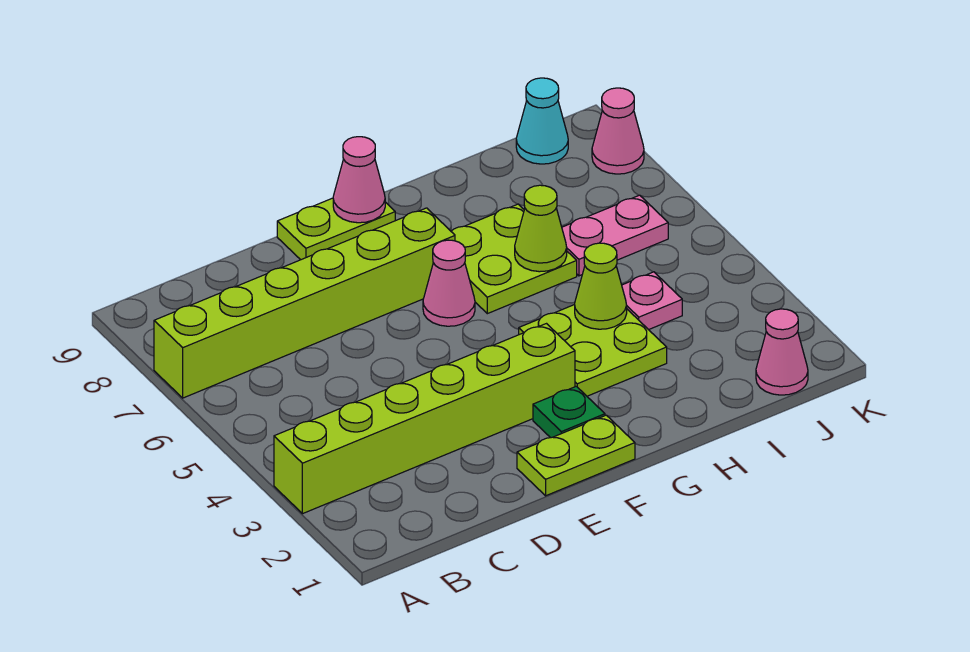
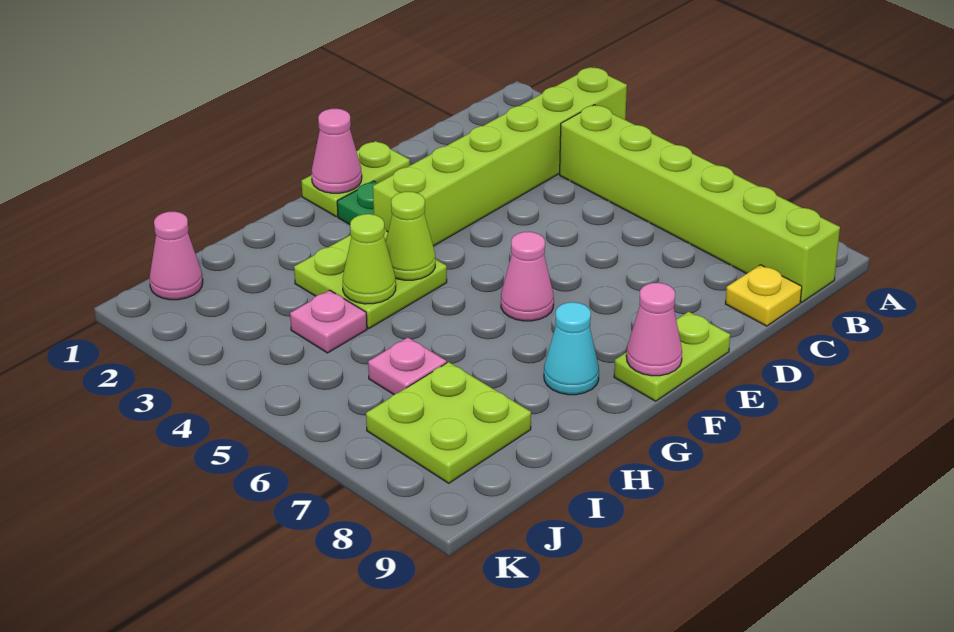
lime brick A7:F7 level 1 -> lime brick B4:B9 level 1
none -> yellow plate C9 level 1
lime plate G6:H7 level 1 -> lime plate I7:J8 level 1
lime cone H6 level 2 -> lime cone G4 level 2
pink plate I6:J6 level 1 -> pink plate I6 level 1
cyan cone J9 level 1 -> cyan cone G8 level 1
pink cone K8 level 1 -> pink cone F1 level 2

